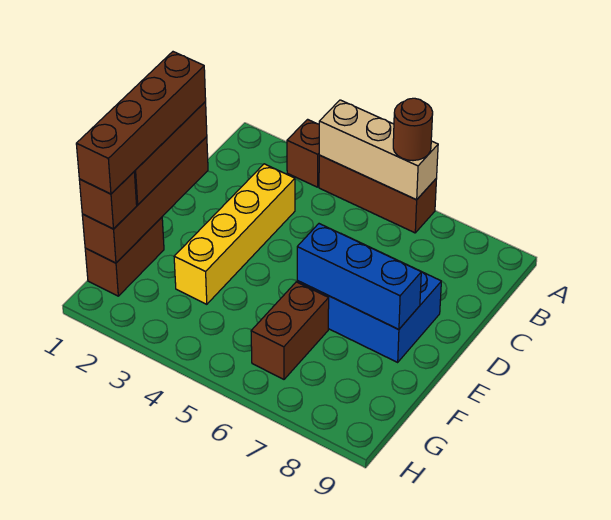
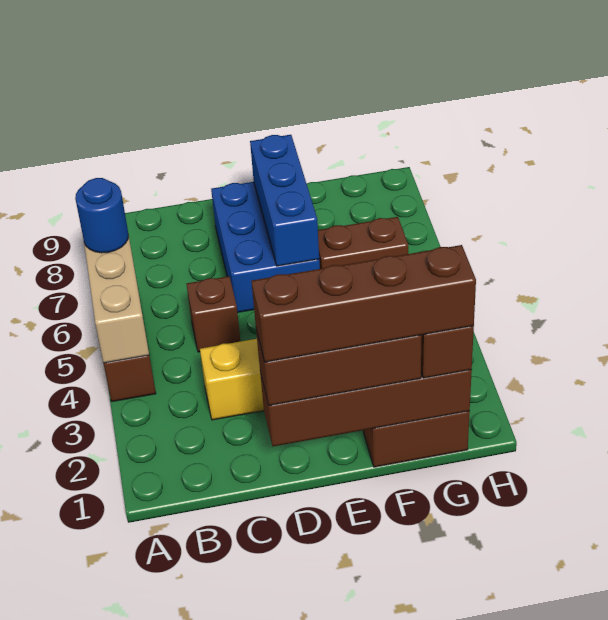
brown brick A3 level 1 -> brown brick C5 level 1
brown round brick A6 level 3 -> blue round brick A6 level 3

